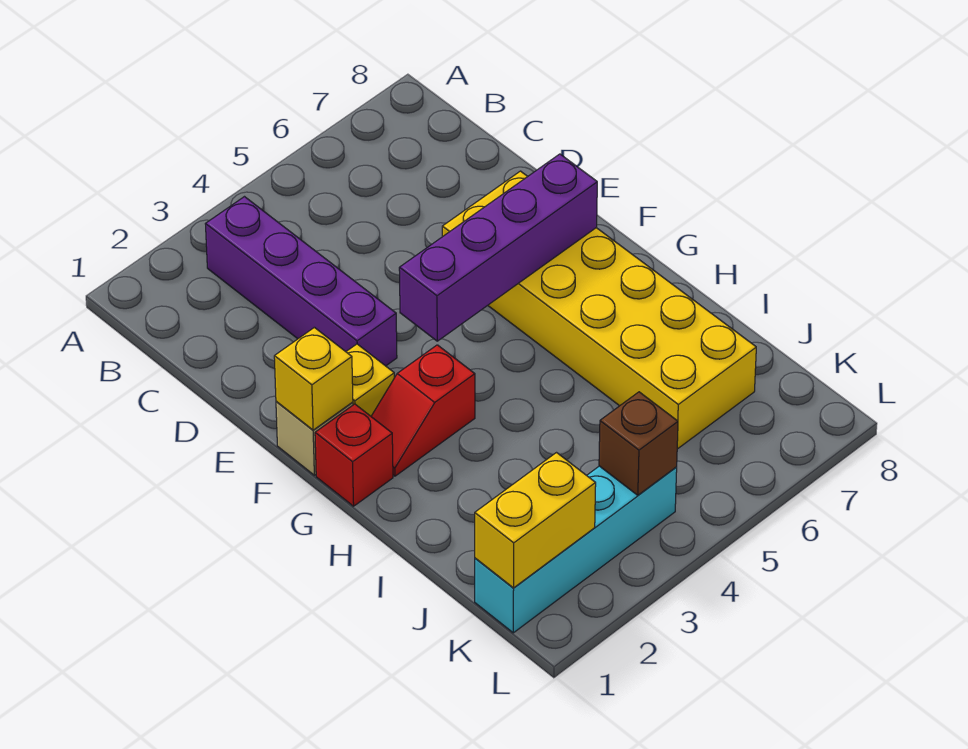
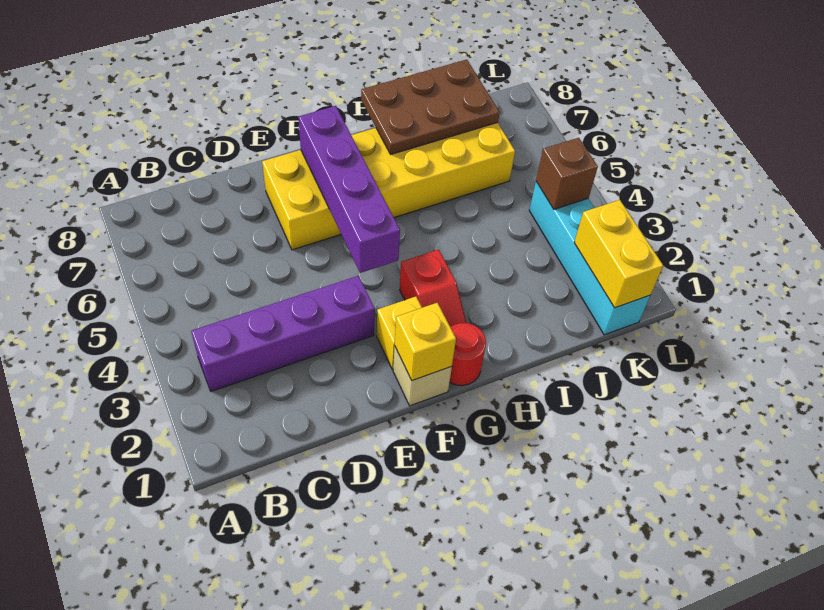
red brick G1 level 1 -> red round brick G1 level 1
none -> brown plate H7:J8 level 2

